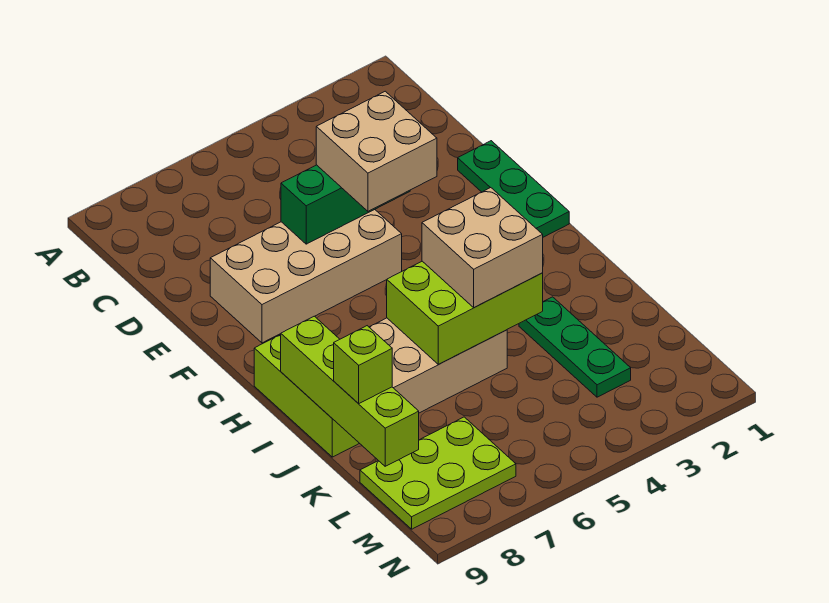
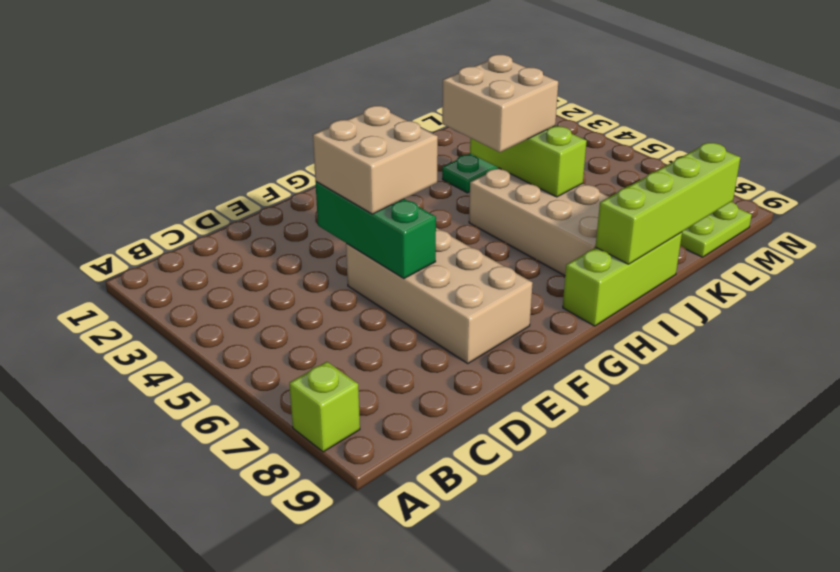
green plate E1:G1 level 1 -> none
lime brick I4:J6 level 2 -> lime brick J4:J6 level 2
lime brick K9 level 3 -> lime brick A8 level 1

